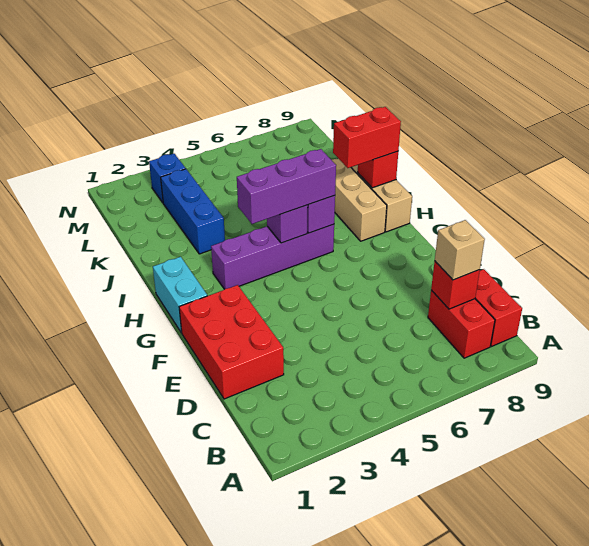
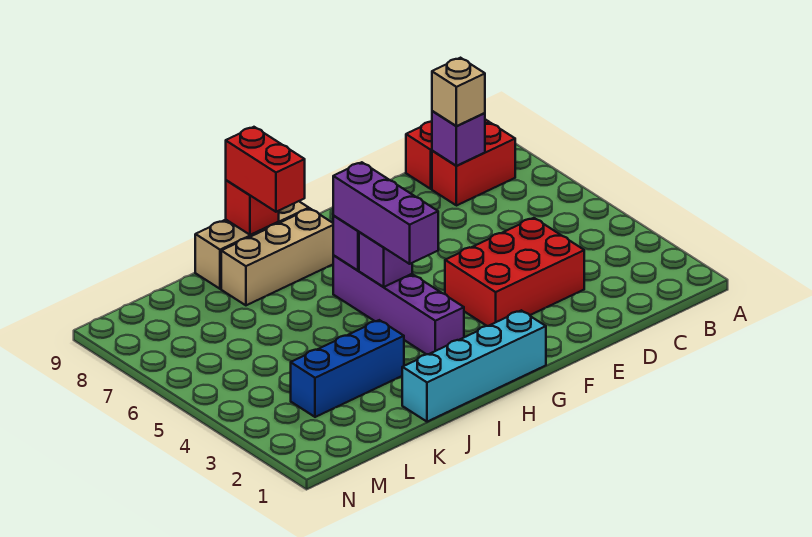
red brick C8 level 2 -> purple brick C8 level 2
red brick D1:F2 level 1 -> red brick D3:F4 level 1
cyan brick G1:H1 level 1 -> cyan brick G1:J1 level 1
blue brick M3 level 1 -> none

